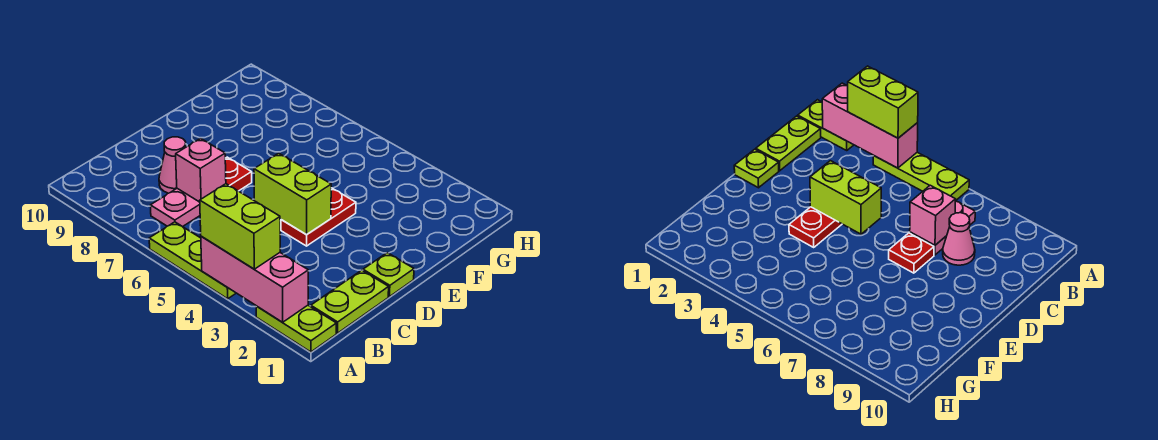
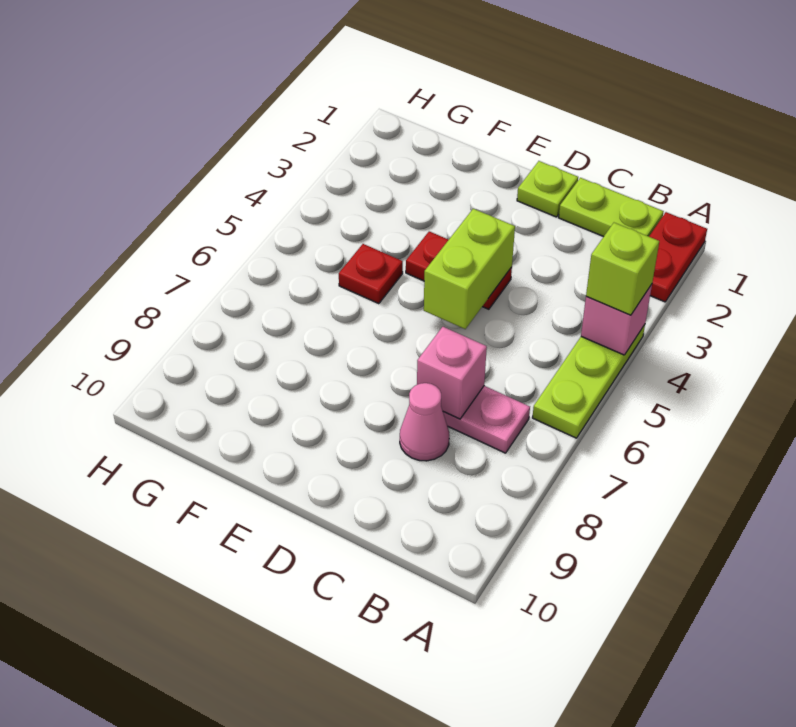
lime plate A1:A2 level 1 -> red plate A1:A2 level 1
pink brick A2:A4 level 2 -> pink brick A4 level 2
lime brick A3:A4 level 3 -> lime brick A4 level 3
red plate D7 level 1 -> red plate F5 level 1

